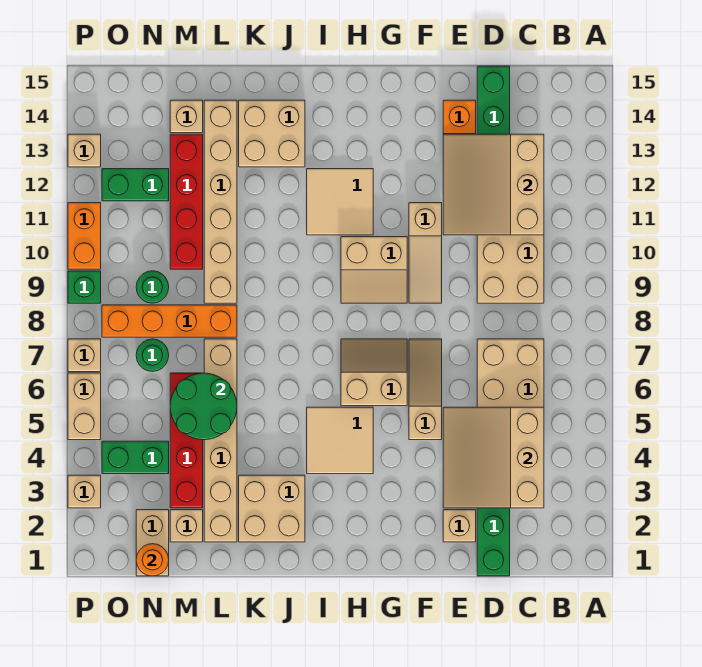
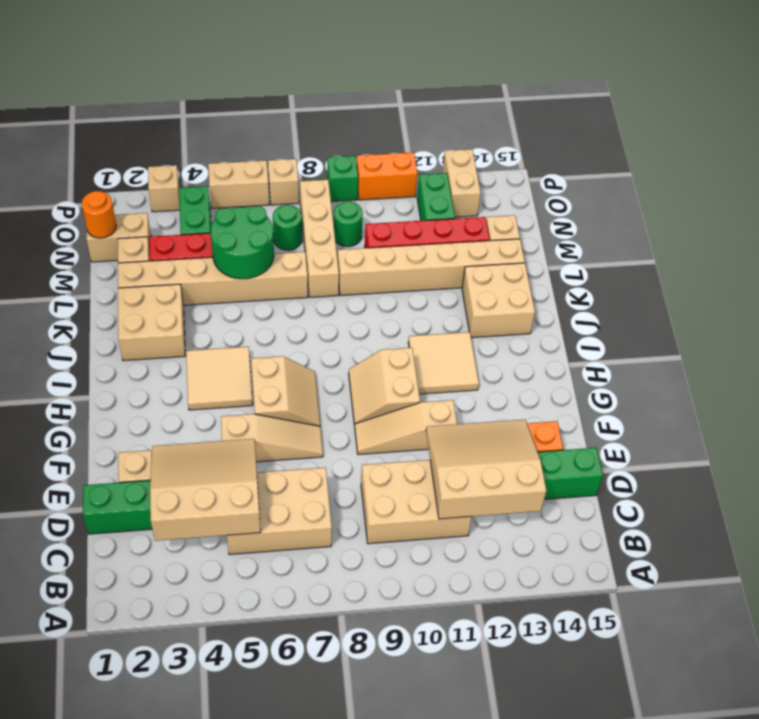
orange brick L8:O8 level 1 -> tan brick L8:O8 level 1
tan brick P13 level 1 -> tan brick O13:P13 level 1

